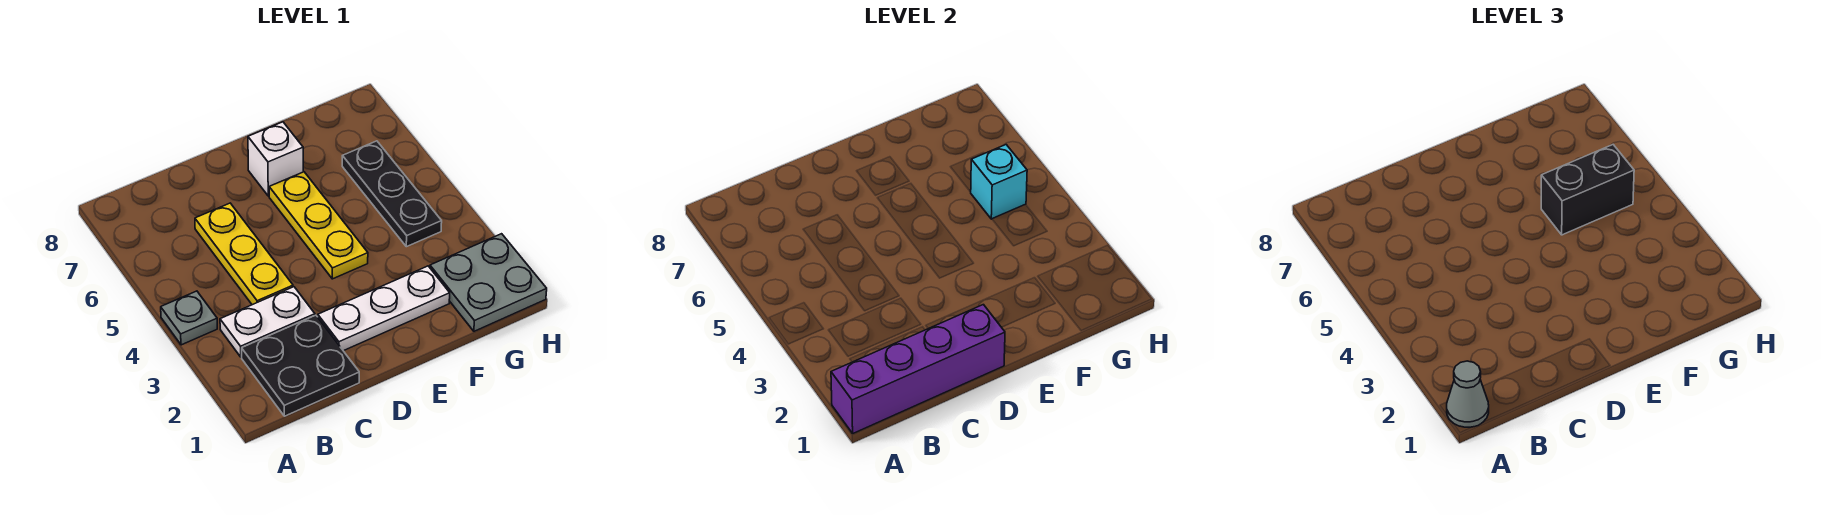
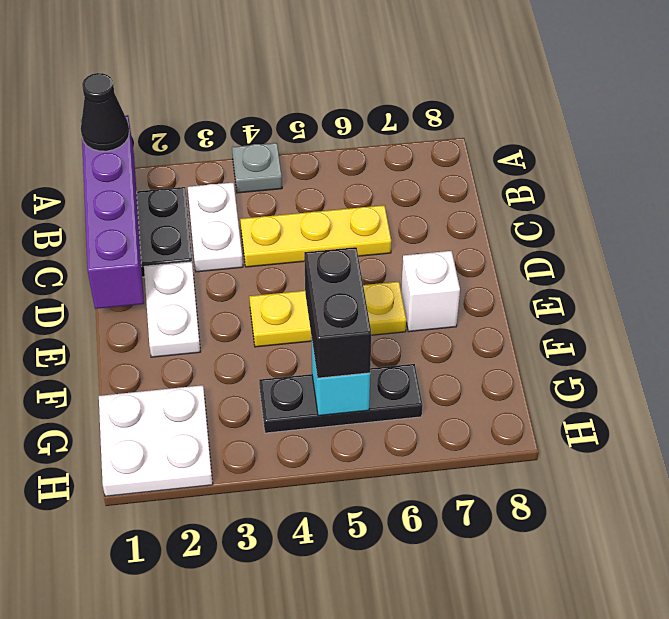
grey cone A1 level 3 -> black cone A1 level 3
white plate D2:F2 level 1 -> white plate D2:E2 level 1
grey plate G1:H2 level 1 -> white plate G1:H2 level 1

